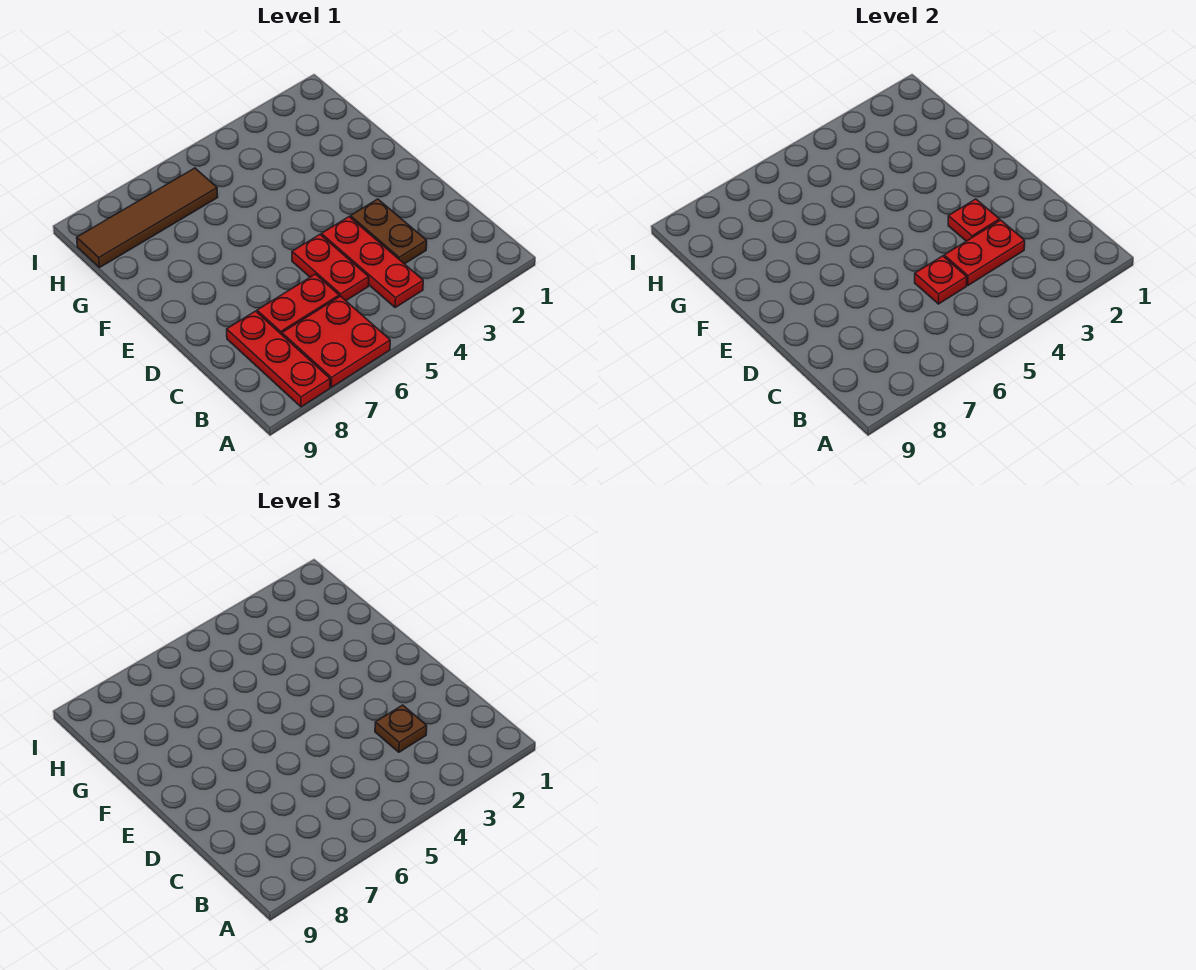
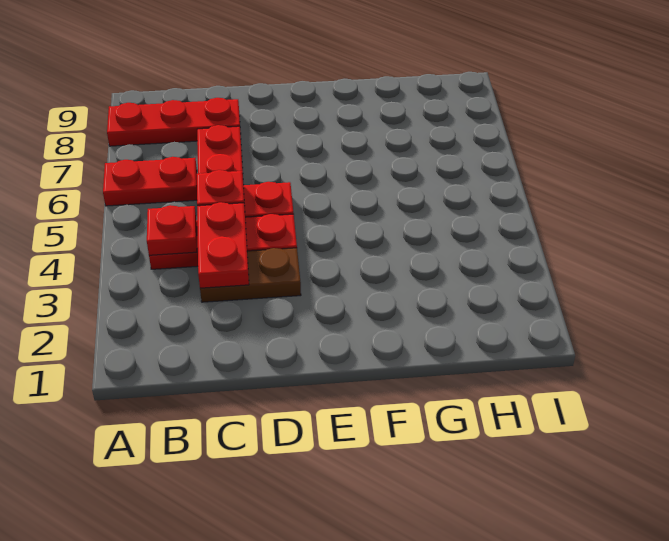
red plate A6:B7 level 1 -> red plate A6:B6 level 1
brown plate C3 level 3 -> none
red plate D3 level 2 -> red plate B4 level 2
brown tile H6:H9 level 1 -> none

